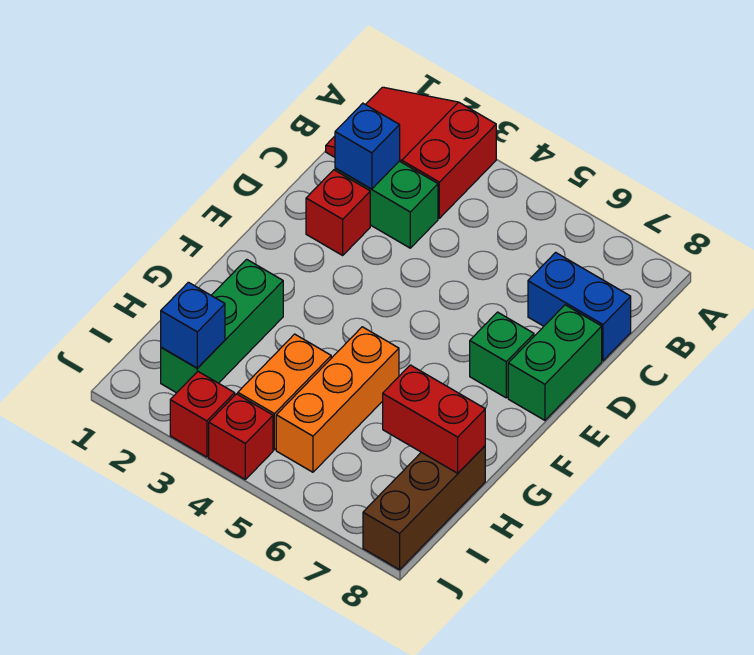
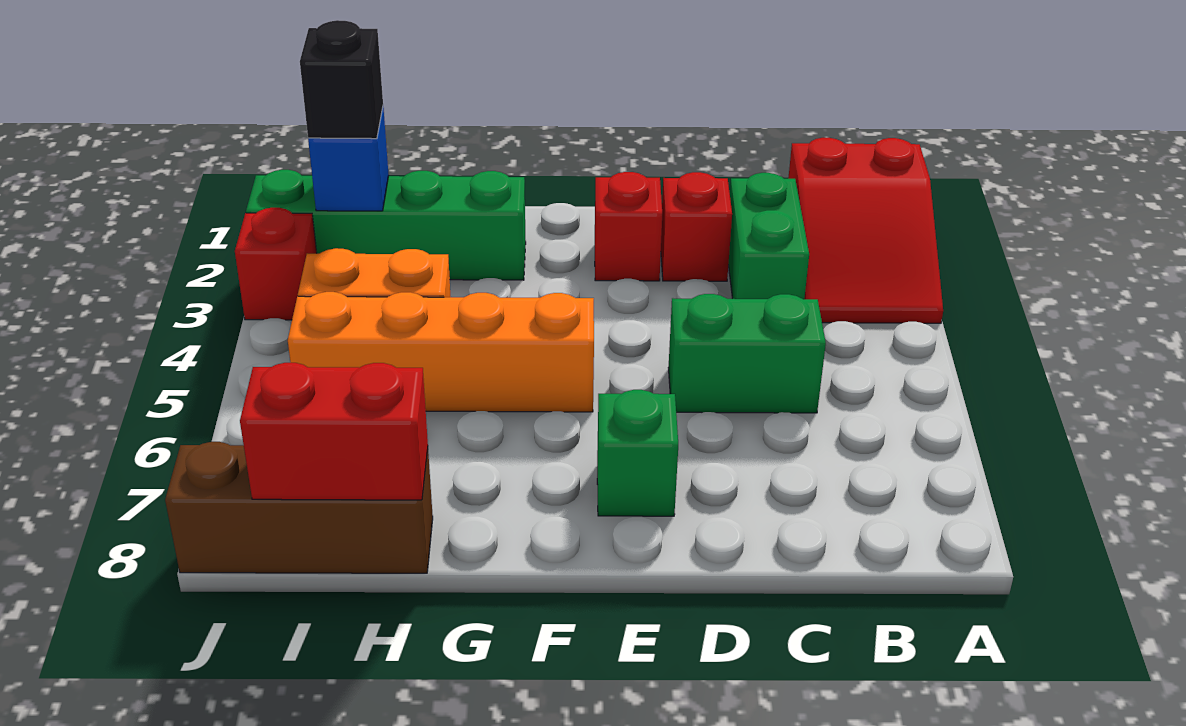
red slope A1:B3 level 1 top 3 -> red slope A1:B3 level 1 top 1
blue brick C2 level 2 -> none
blue brick C7:C8 level 1 -> none
green brick D8:E8 level 1 -> green brick C5:D5 level 1
green brick G2:I2 level 1 -> green brick G2:J2 level 1
orange brick G5:I5 level 1 -> orange brick F5:I5 level 1
red brick H7:H8 level 2 -> red brick H8:I8 level 2
none -> black brick I2 level 3
red brick J4 level 1 -> red brick E2 level 1

